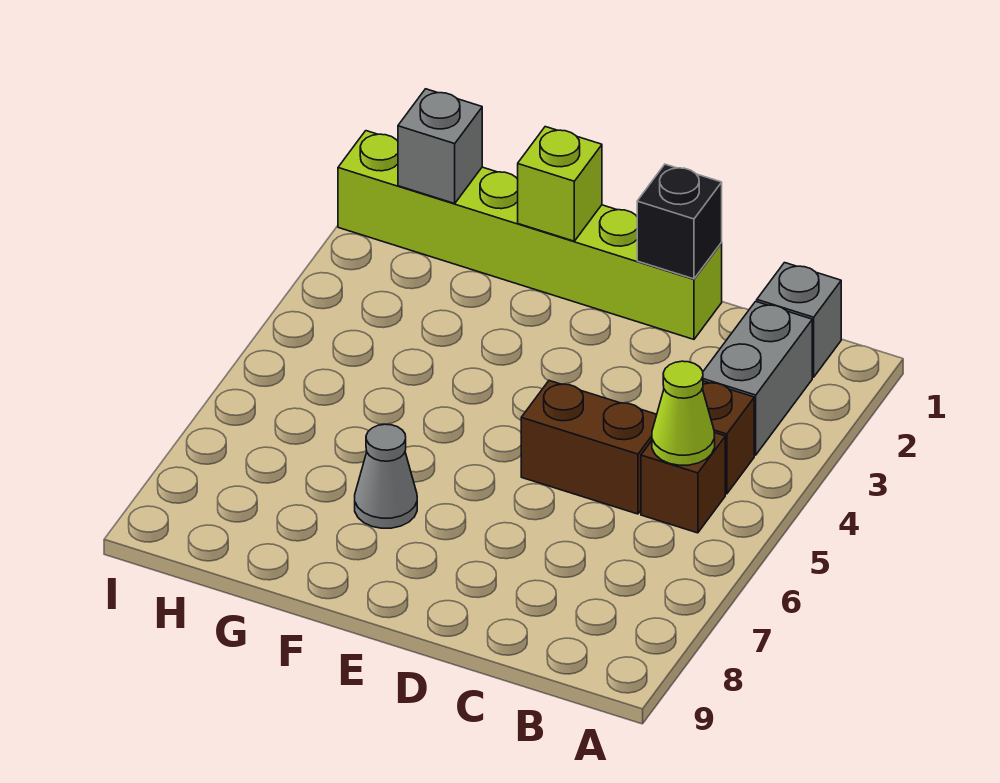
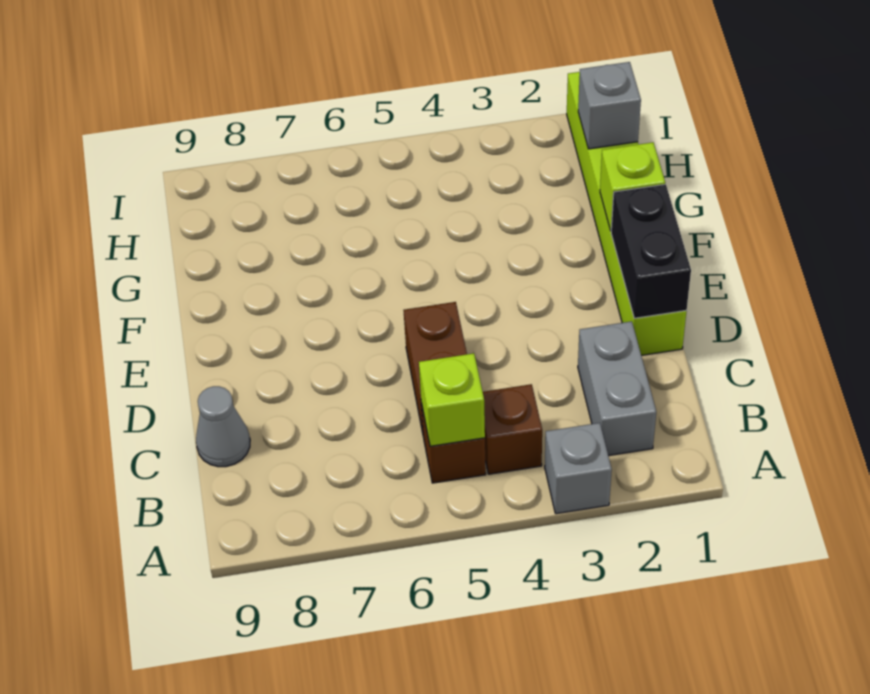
grey brick B1 level 1 -> grey brick A3 level 1
grey brick B2:B3 level 1 -> grey brick B2:C2 level 1
lime cone B5 level 2 -> lime brick B5 level 2
black brick D1 level 2 -> black brick D1:E1 level 2
grey cone F7 level 1 -> grey cone C9 level 1

